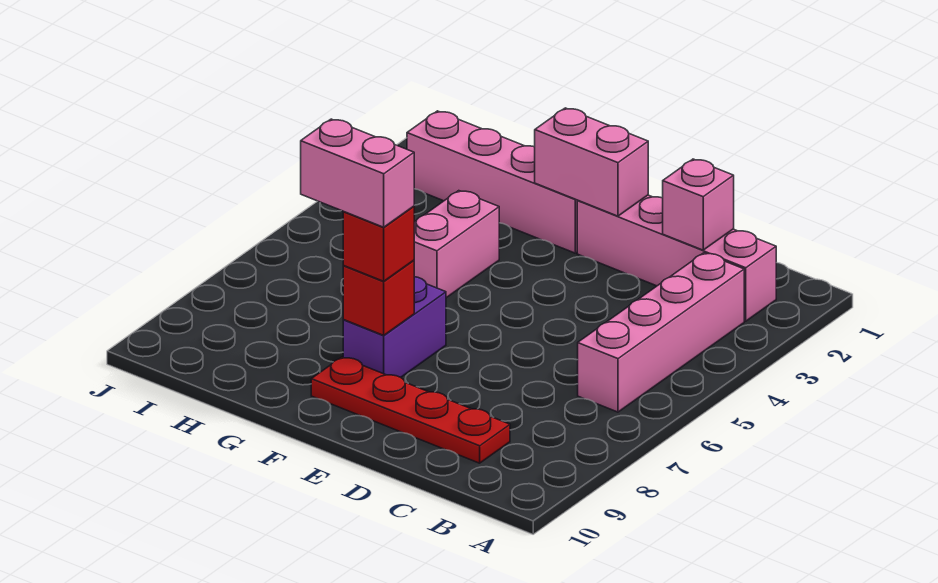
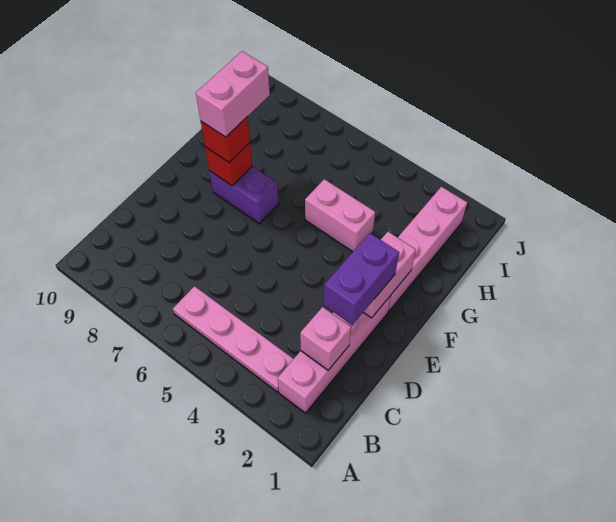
pink brick B3:B6 level 1 -> pink plate B3:B6 level 1
red plate C9:F9 level 1 -> none
none -> purple brick D2:E2 level 3

